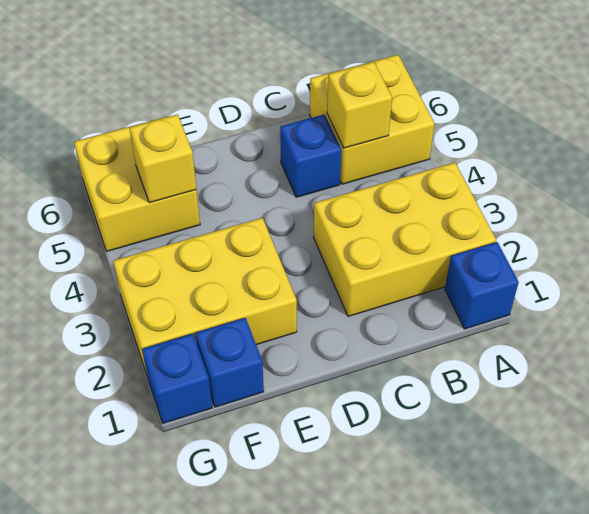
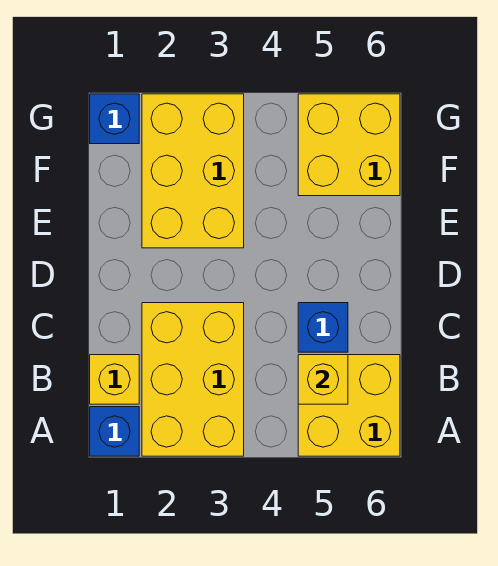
blue brick F1 level 1 -> none
yellow brick F5 level 2 -> yellow brick B1 level 1

